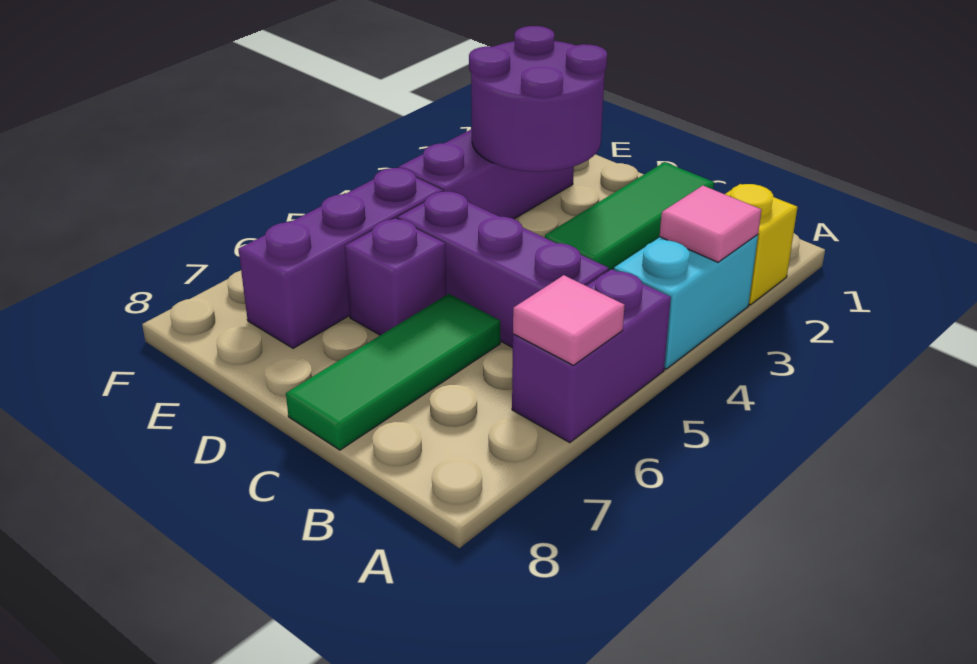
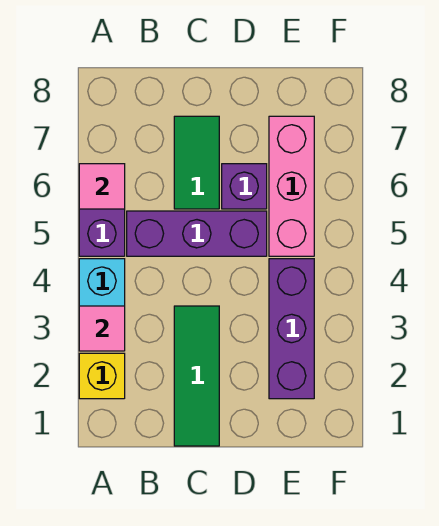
green tile C6:C8 level 1 -> green tile C6:C7 level 1
purple round brick D2:E3 level 2 -> none
purple brick E5:E7 level 1 -> pink brick E5:E7 level 1

